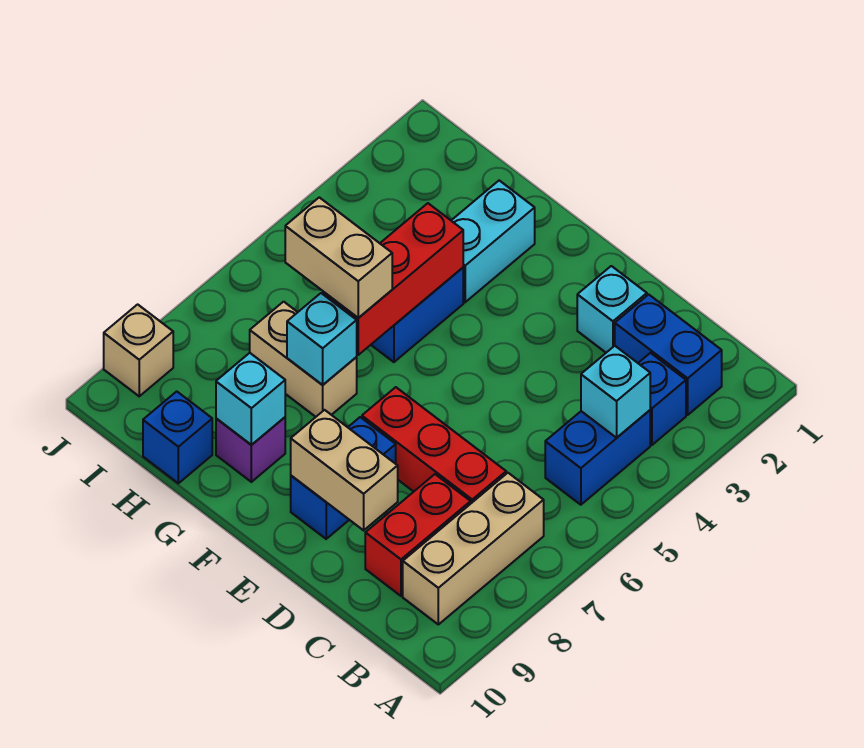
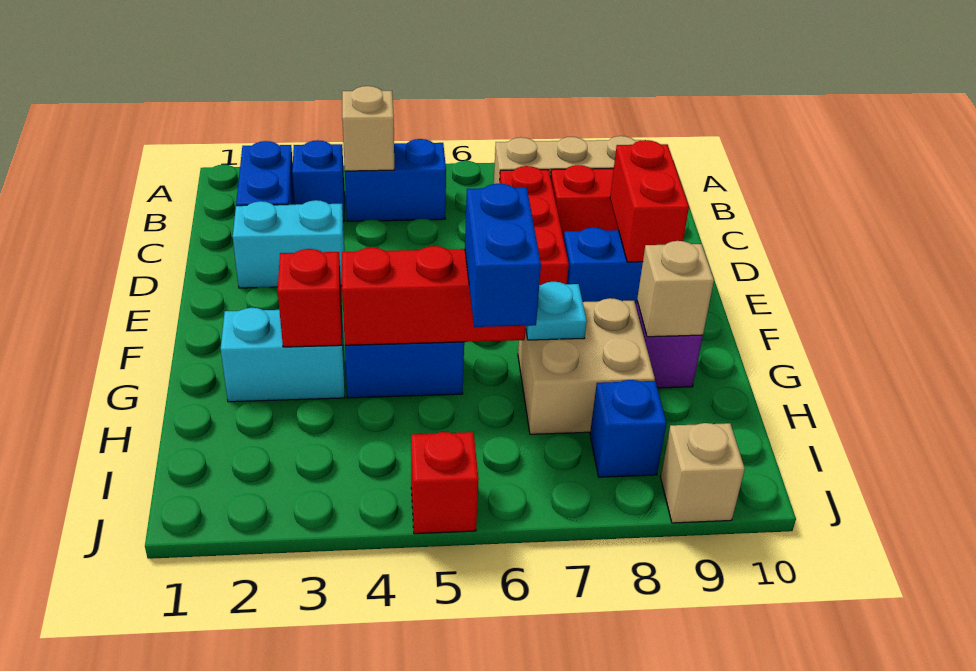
cyan brick B4 level 2 -> tan brick B4 level 2
cyan brick D2 level 1 -> cyan brick D2:D3 level 1
tan brick D9:E9 level 2 -> red brick D9:E9 level 2
none -> red brick G3 level 2
tan brick G6:H6 level 3 -> blue brick G6:H6 level 3
tan brick G7:H7 level 1 -> tan brick G7:H8 level 1
cyan brick G7 level 2 -> cyan plate G7 level 2
cyan brick G9 level 2 -> tan brick G9 level 2
blue brick H10 level 1 -> blue brick I8 level 1
none -> red brick J5 level 1

